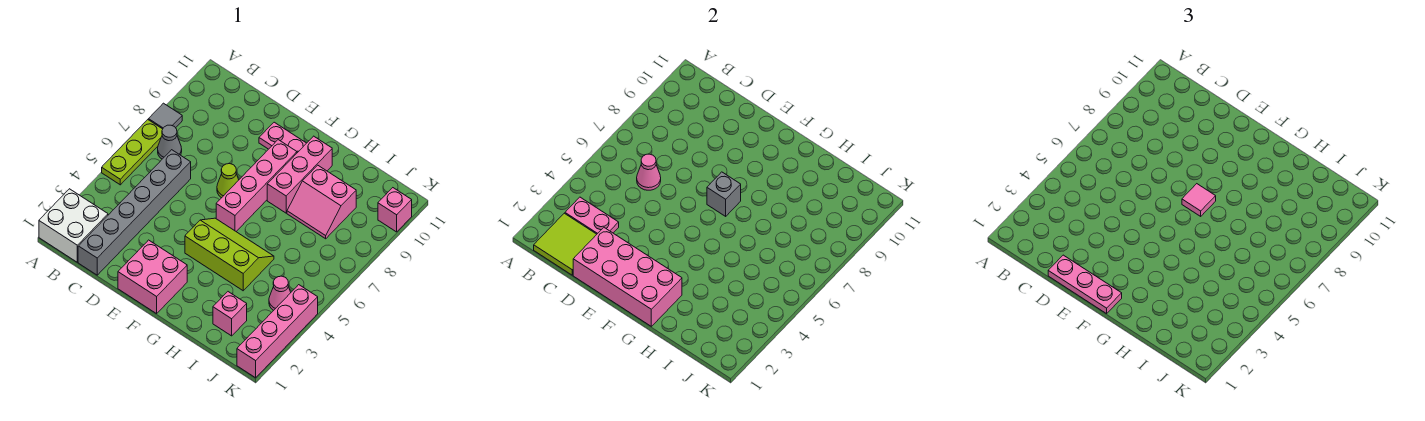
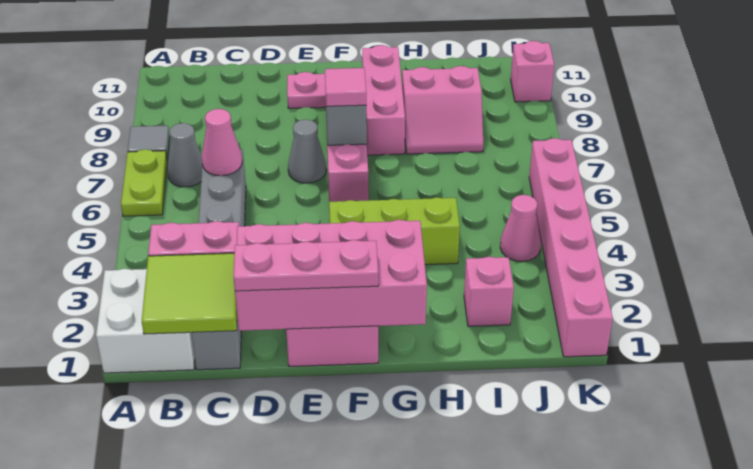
lime plate A5:A7 level 1 -> lime plate A6:A7 level 1
lime cone E7 level 1 -> grey cone E7 level 1
pink brick K1:K4 level 1 -> pink brick K1:K6 level 1

